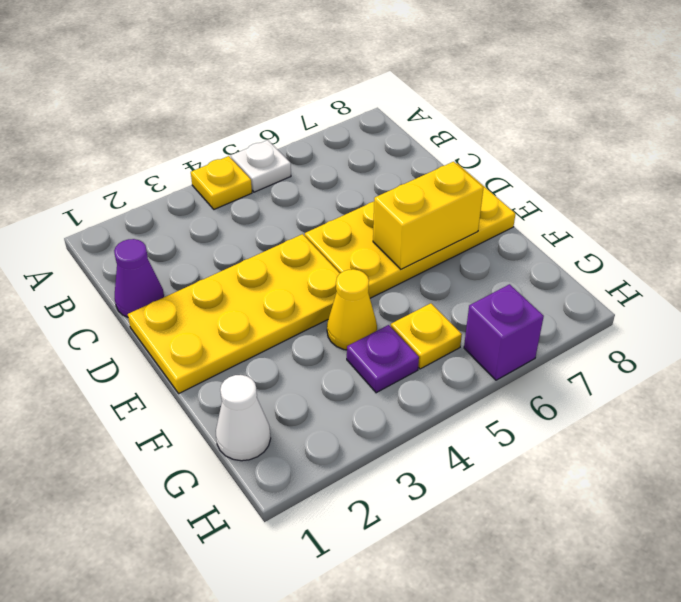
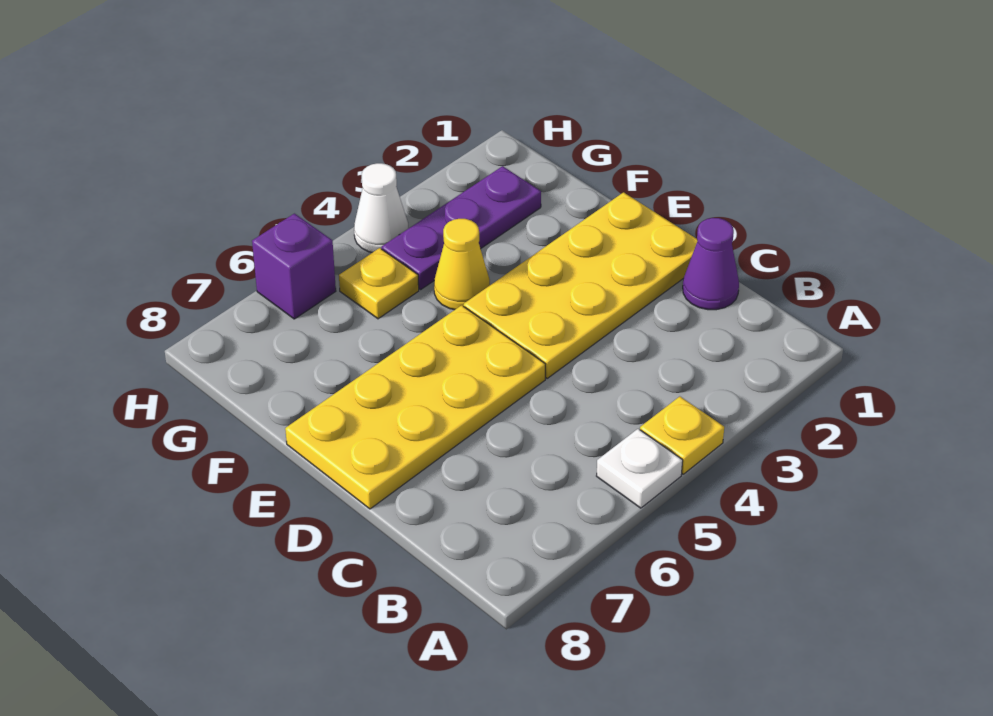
yellow brick E6:E7 level 2 -> none
white cone G1 level 1 -> white cone H4 level 1
purple plate G4 level 1 -> purple plate G2:G4 level 1

